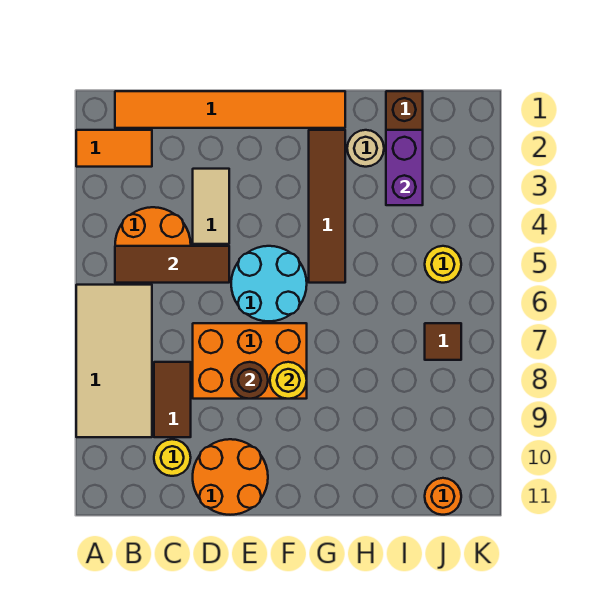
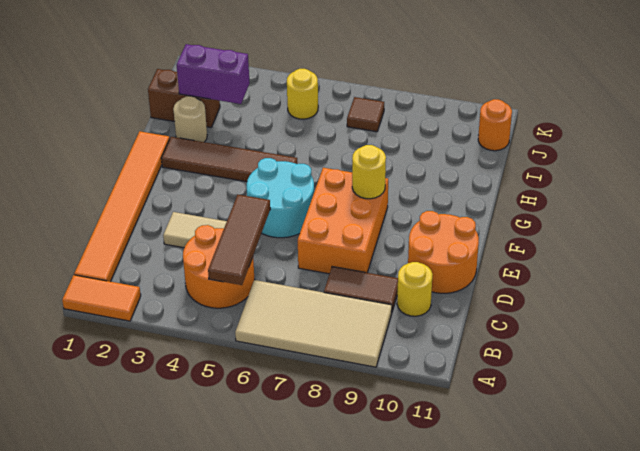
orange tile A2:B2 level 1 -> orange tile A1:A2 level 1
brown round brick E8 level 2 -> none

